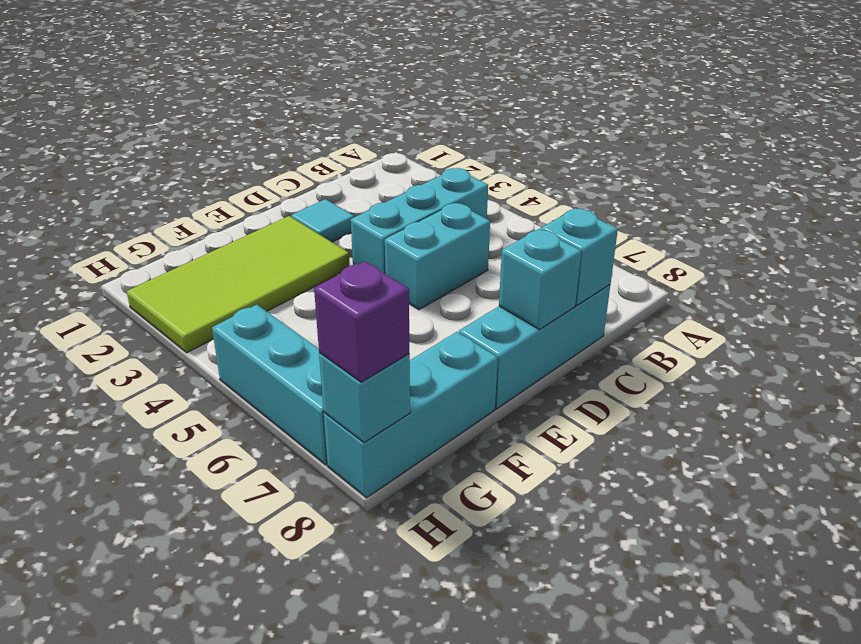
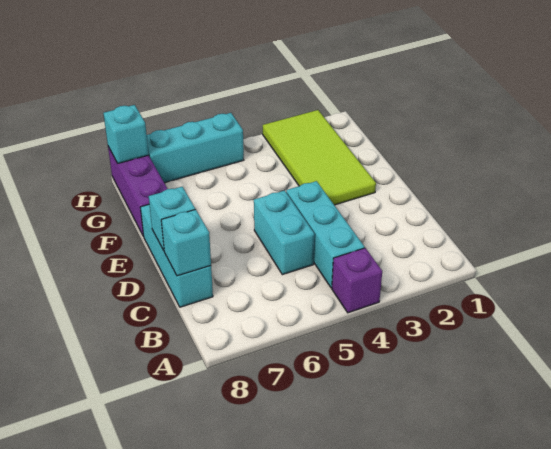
cyan tile D2 level 1 -> none
cyan brick F8:H8 level 1 -> purple brick F8:H8 level 1
purple brick H8 level 3 -> purple brick A4 level 1

